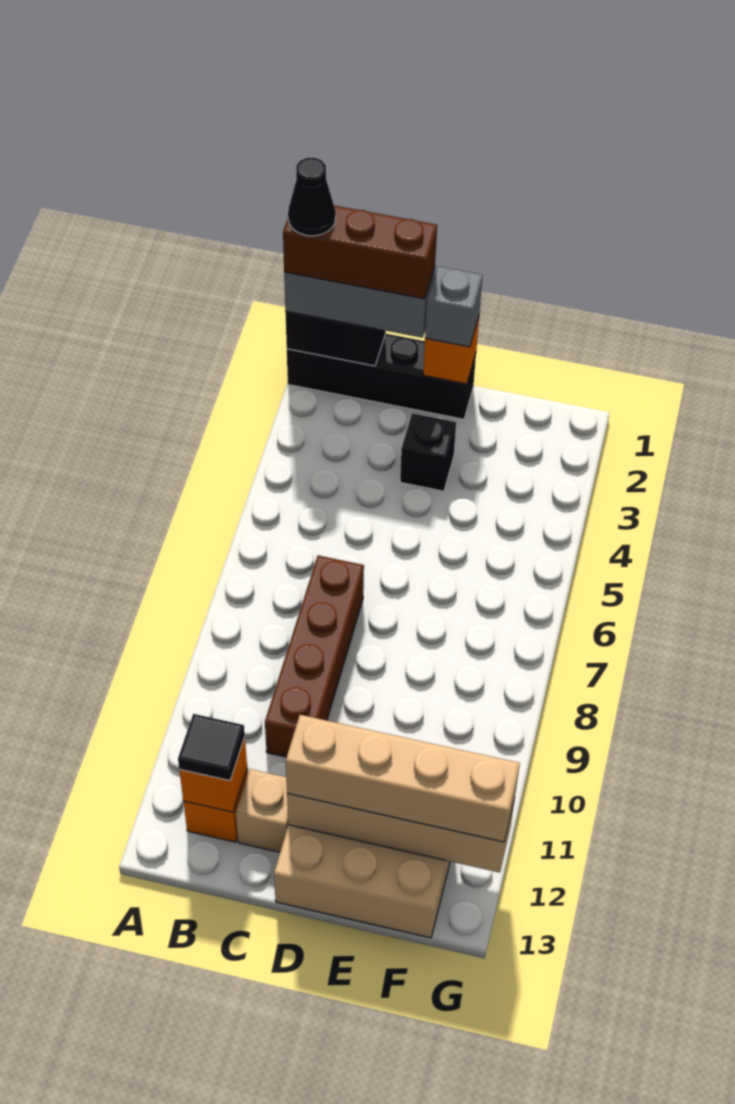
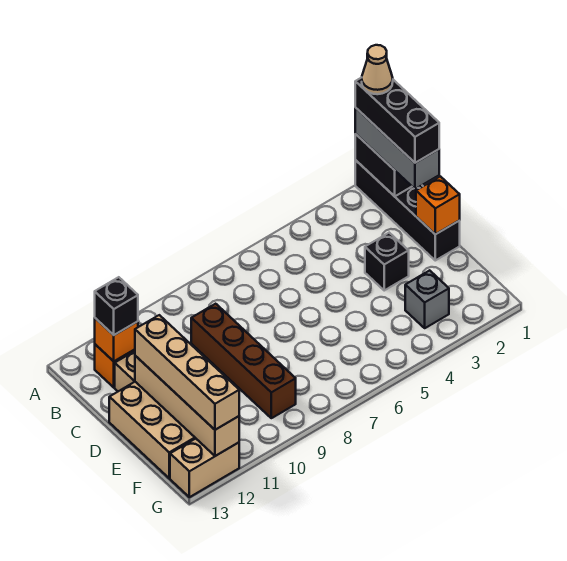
brown brick A1:C1 level 4 -> black brick A1:C1 level 4
black cone A1 level 5 -> tan cone A1 level 5
black tile B12 level 3 -> black brick B12 level 3
brown brick C7:C10 level 1 -> brown brick C9:F9 level 1
grey brick D1 level 3 -> grey brick F3 level 1
none -> tan brick G12:G13 level 1

